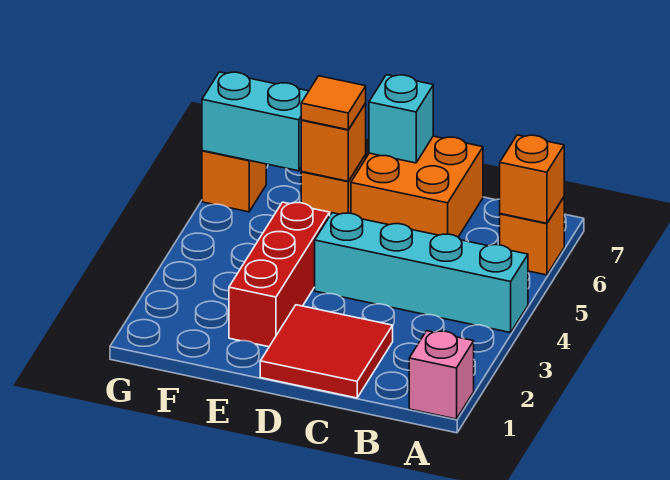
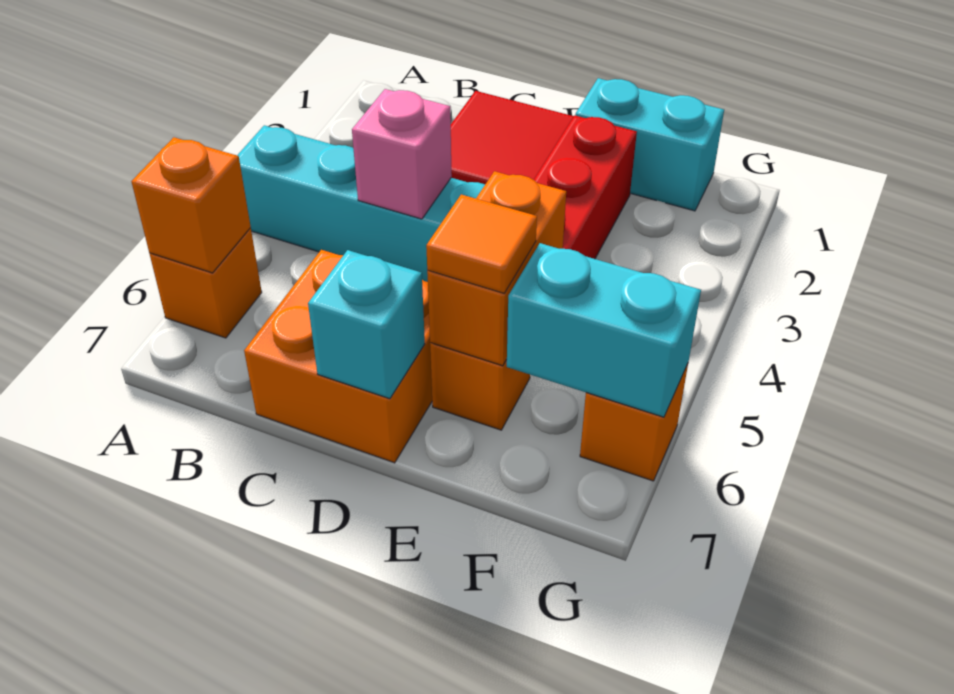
pink brick A1 level 1 -> pink brick C4 level 2
none -> cyan brick E1:F1 level 1
orange brick E6 level 2 -> orange brick E5:E6 level 2

